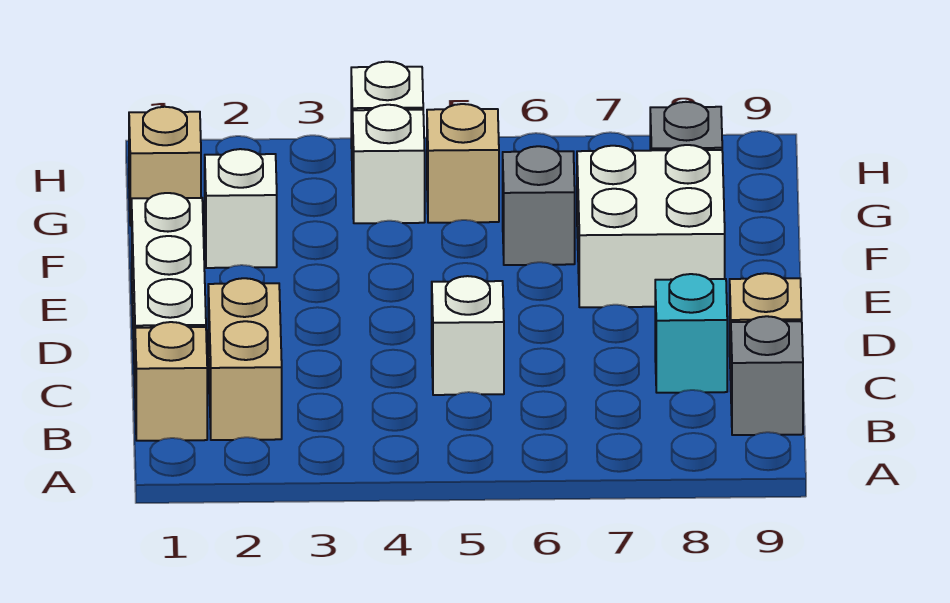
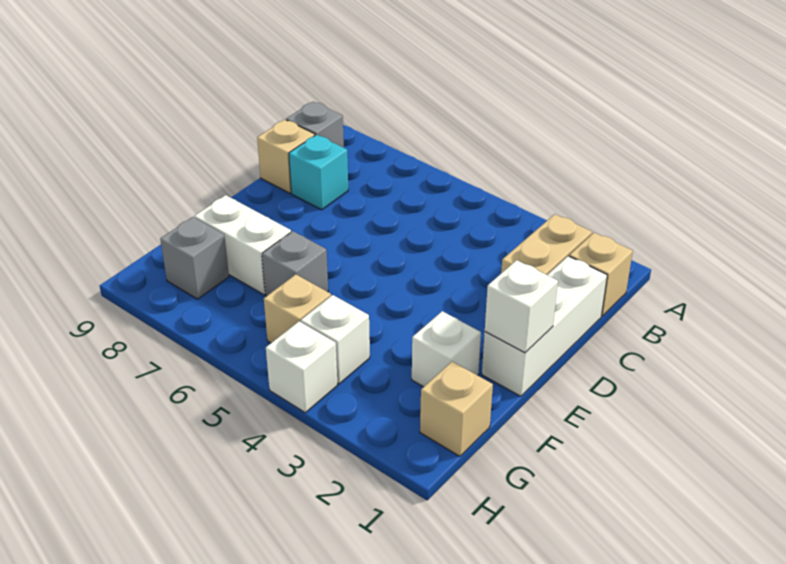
white brick C5 level 1 -> white brick E1 level 2
white brick E7:F8 level 1 -> white brick F7:F8 level 1

